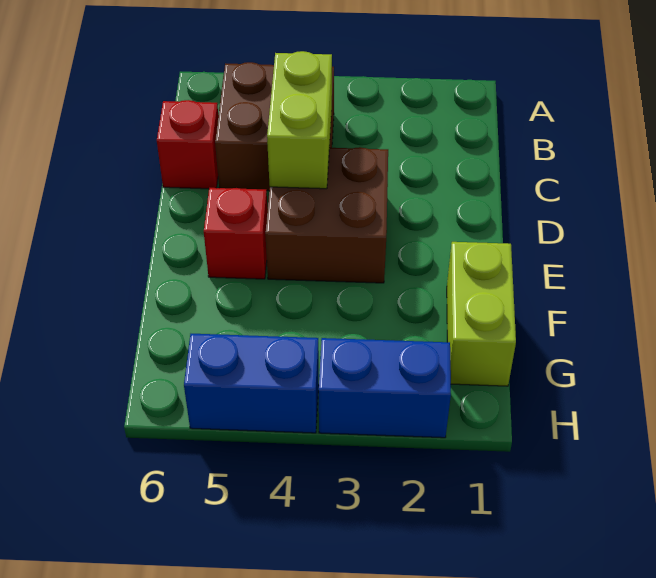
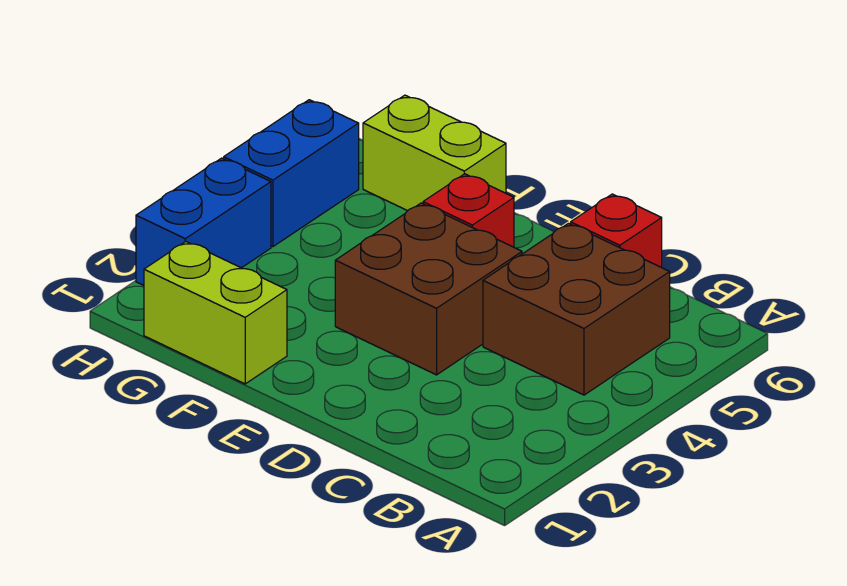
lime brick C4:D4 level 2 -> lime brick F6:G6 level 1

